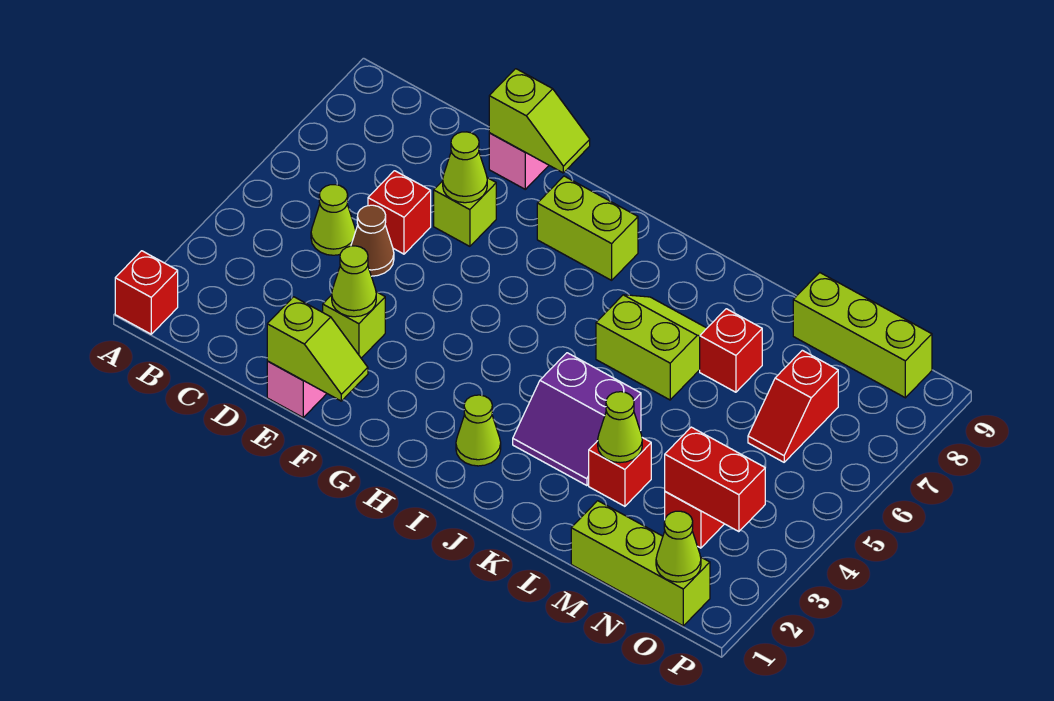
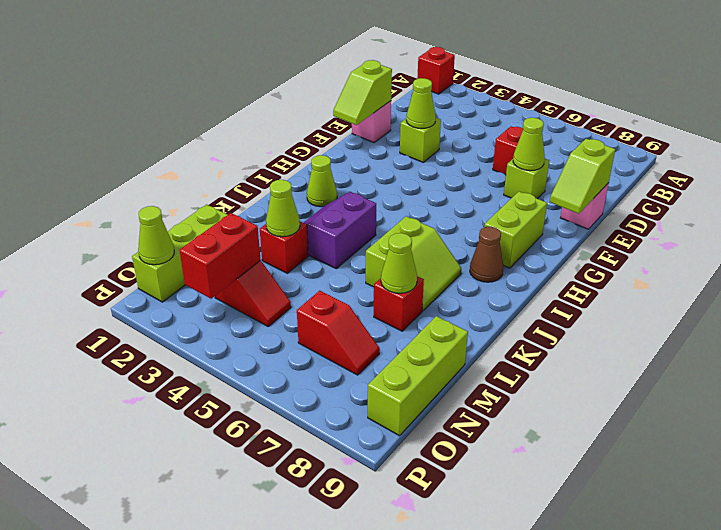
lime cone C5 level 1 -> lime cone L7 level 2
brown cone D5 level 1 -> brown cone I8 level 1
red slope N6:N7 level 1 top 7 -> red slope N6:N7 level 1 top 6

